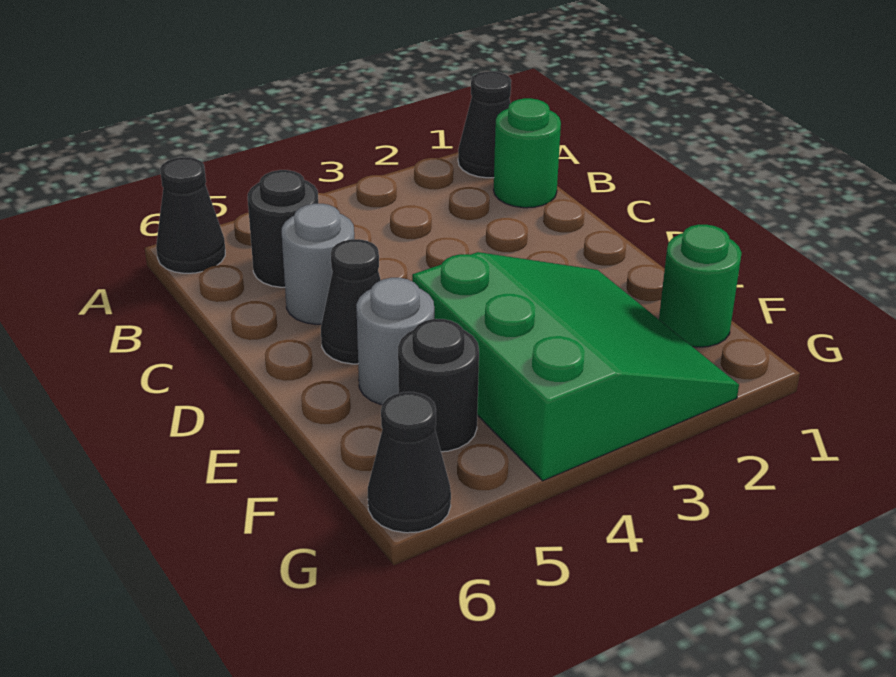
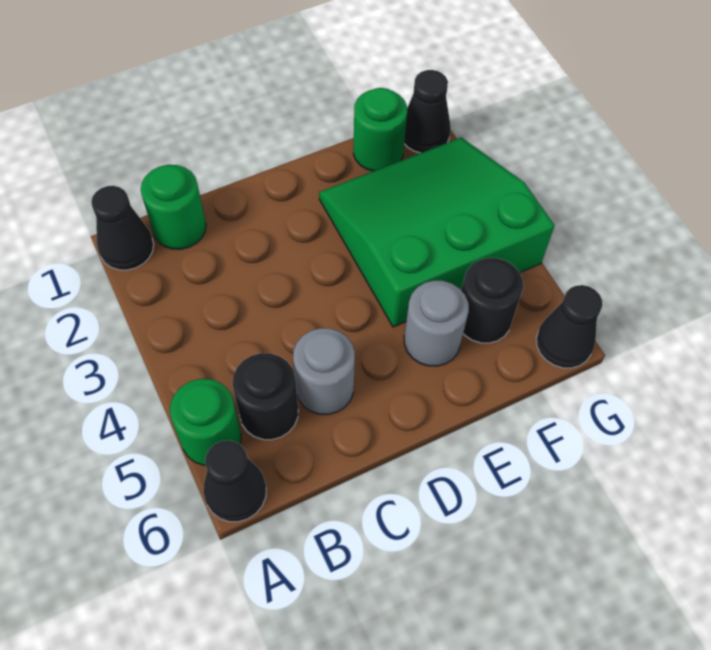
none -> green round brick A5 level 1
black cone D5 level 1 -> black cone G1 level 1

